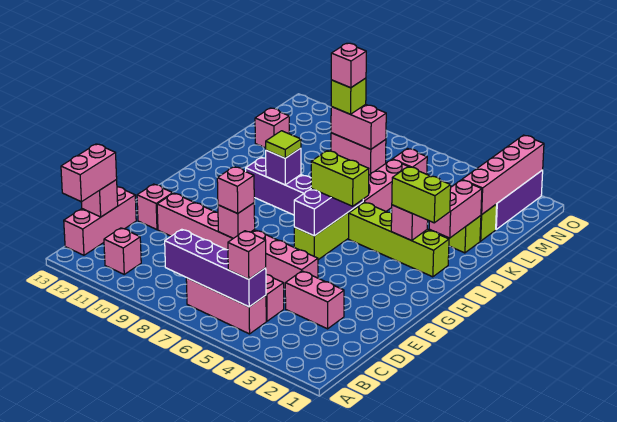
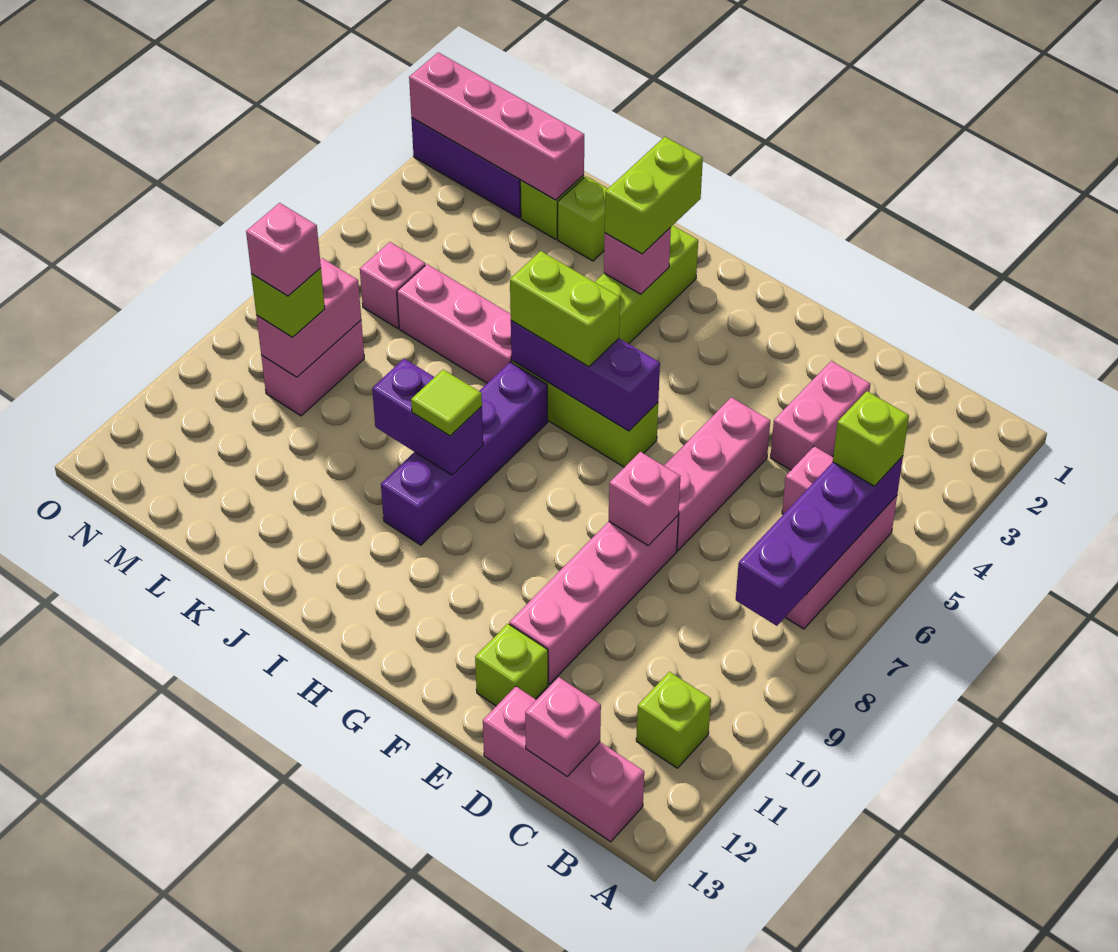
pink brick B5 level 3 -> lime brick B5 level 3
pink brick B11 level 1 -> lime brick B11 level 1
pink brick B13:C13 level 3 -> none
pink brick E8 level 3 -> none
pink brick E12 level 1 -> lime brick E12 level 1
lime brick H5:H6 level 3 -> lime brick H6:I6 level 3
purple brick I9 level 2 -> purple brick I9:J9 level 2
pink brick J2:K2 level 2 -> none
pink brick L12 level 1 -> none

